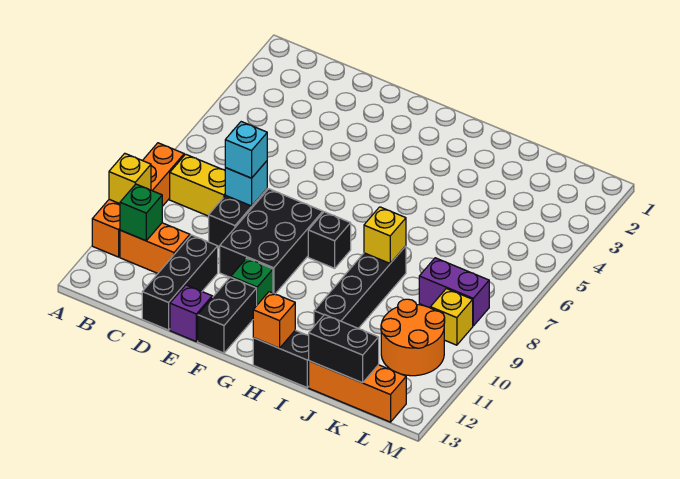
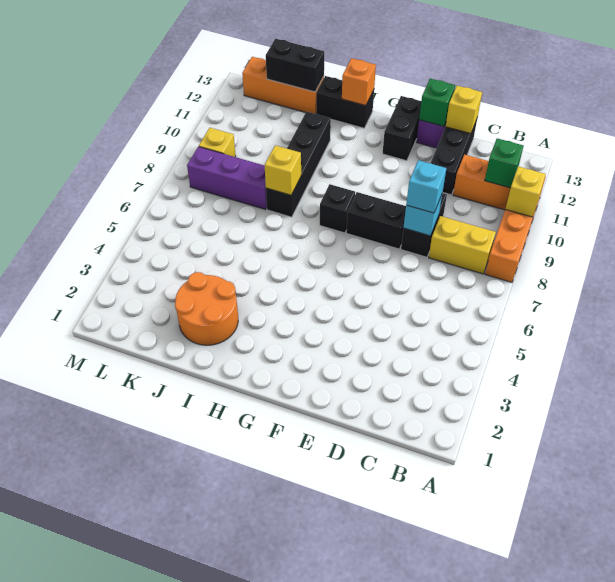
none -> yellow brick D13 level 2
black brick E8:F10 level 1 -> black brick E8:F8 level 1
green brick F11 level 1 -> green brick E13 level 2
purple brick K8:L8 level 1 -> purple brick J8:L8 level 1
orange round brick K10:L11 level 1 -> orange round brick I2:J3 level 1

